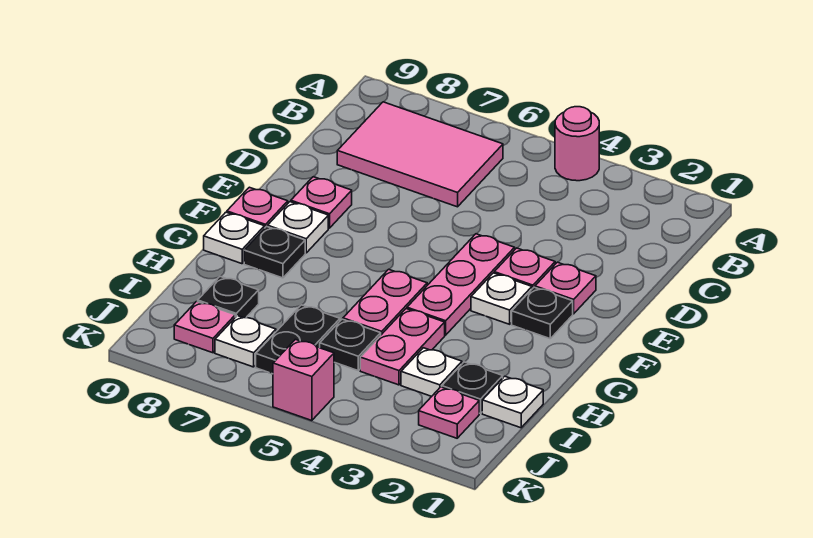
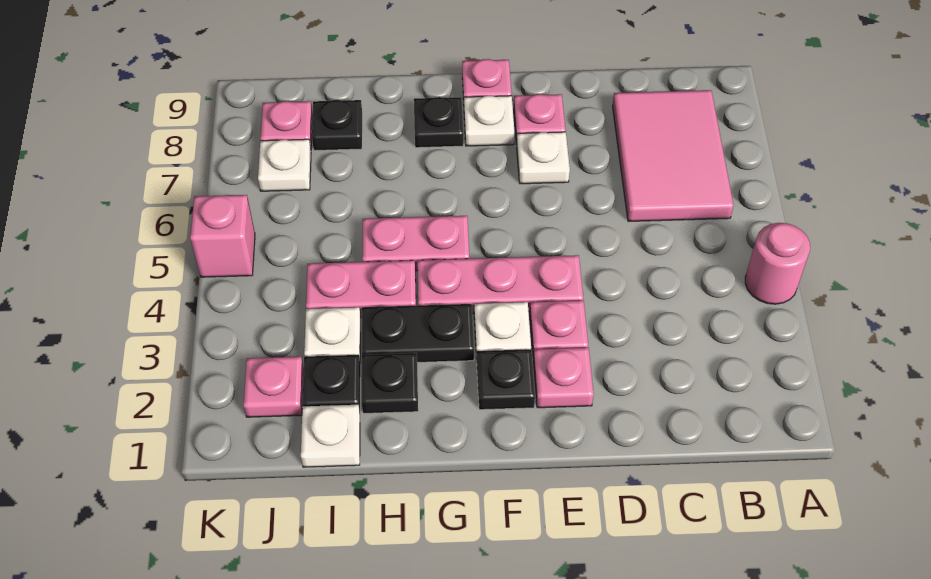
white plate G9 level 1 -> white plate E7 level 1
black plate I5 level 1 -> black plate H2 level 1
black plate I6:J6 level 1 -> black plate G3:H3 level 1

